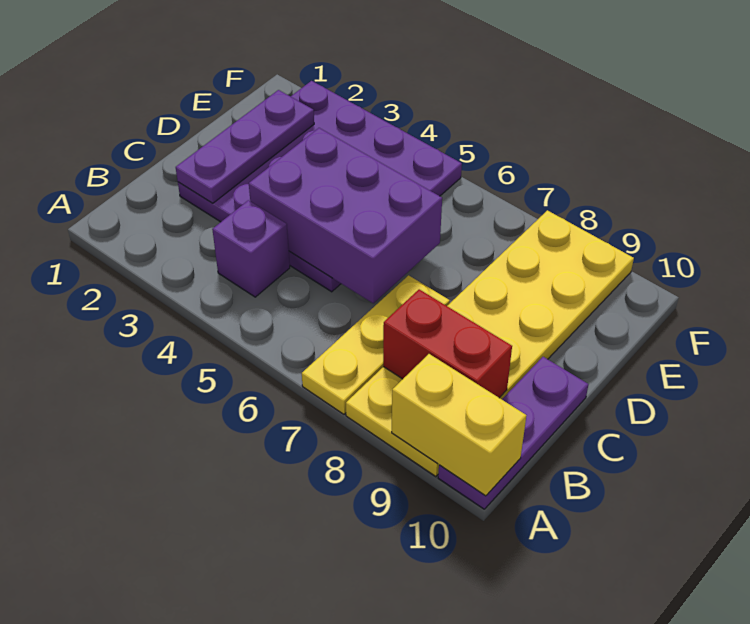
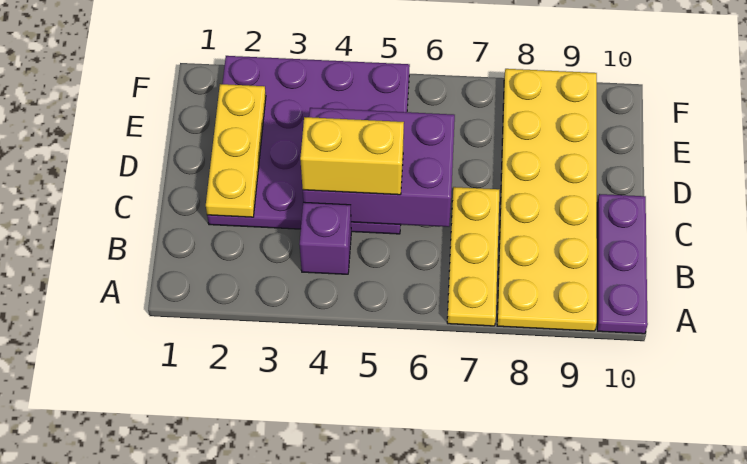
yellow brick A9:A10 level 2 -> yellow brick C4:C5 level 3
red brick B8:B9 level 2 -> none
purple plate C2:E2 level 2 -> yellow plate C2:E2 level 2

